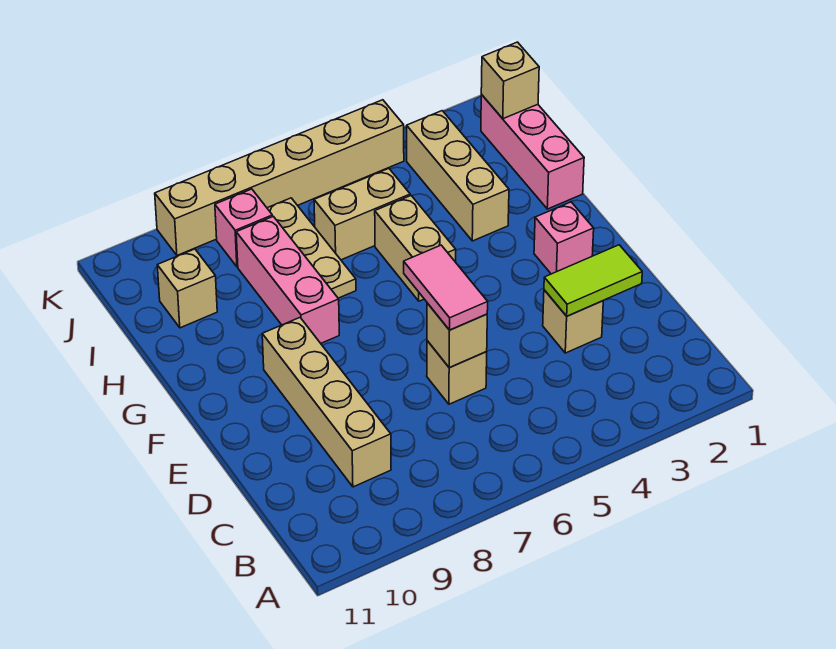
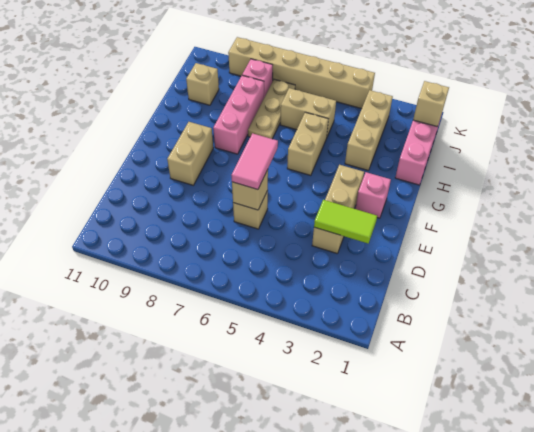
tan brick C9:F9 level 1 -> tan brick E9:F9 level 1
tan brick D3 level 1 -> tan brick D3:F3 level 1

